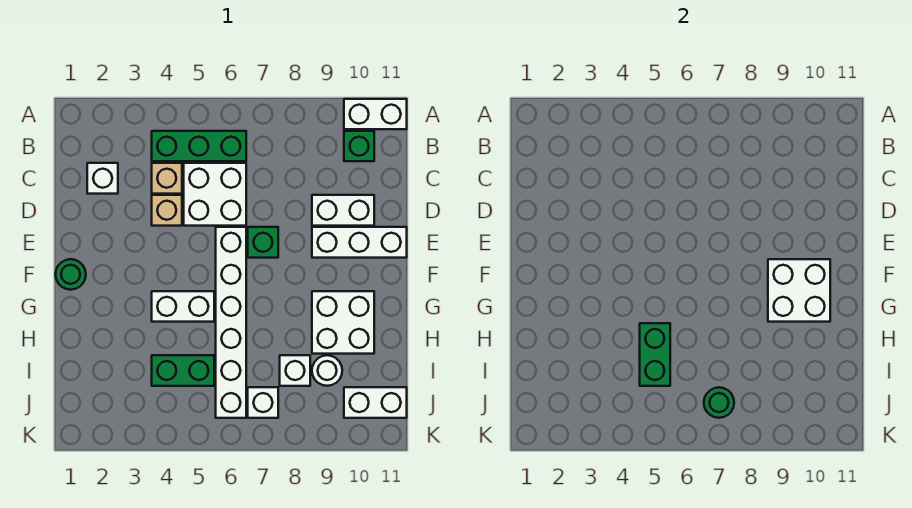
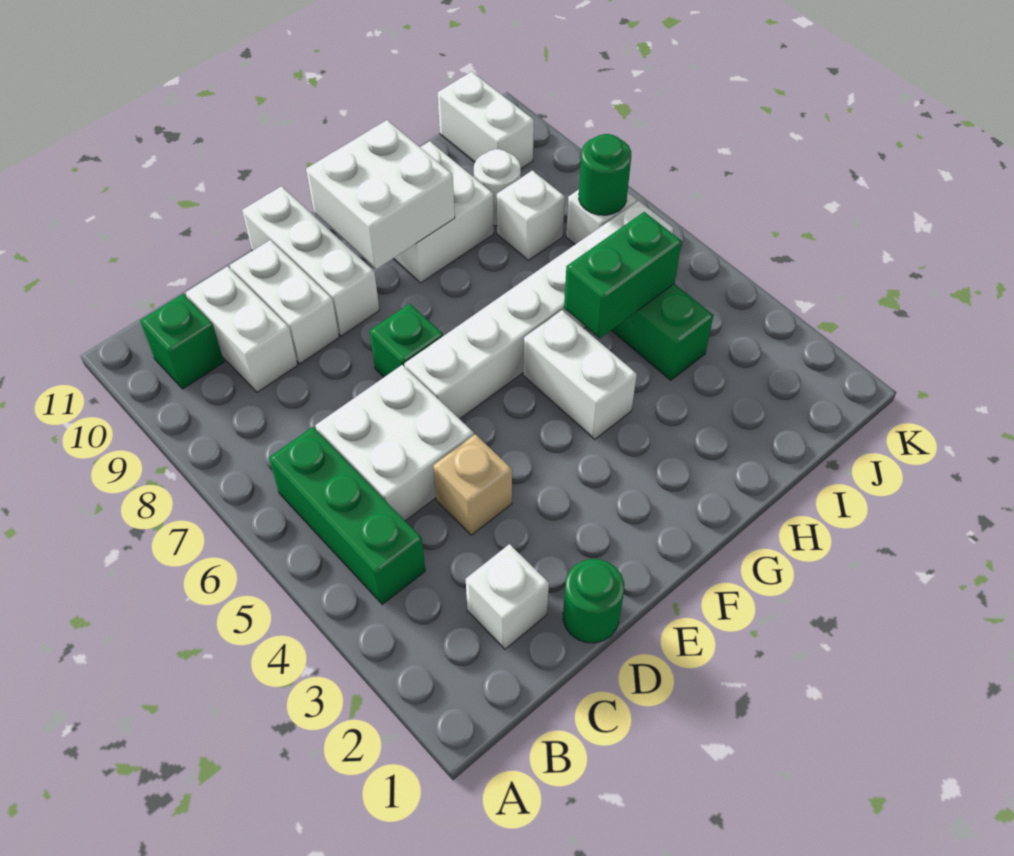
white brick A10:A11 level 1 -> white brick C9:C10 level 1
tan brick C4 level 1 -> none
green round brick F1 level 1 -> green round brick D1 level 1

